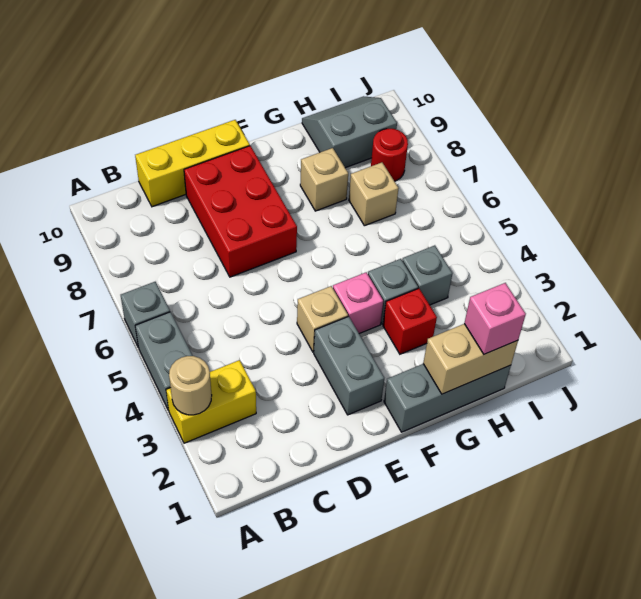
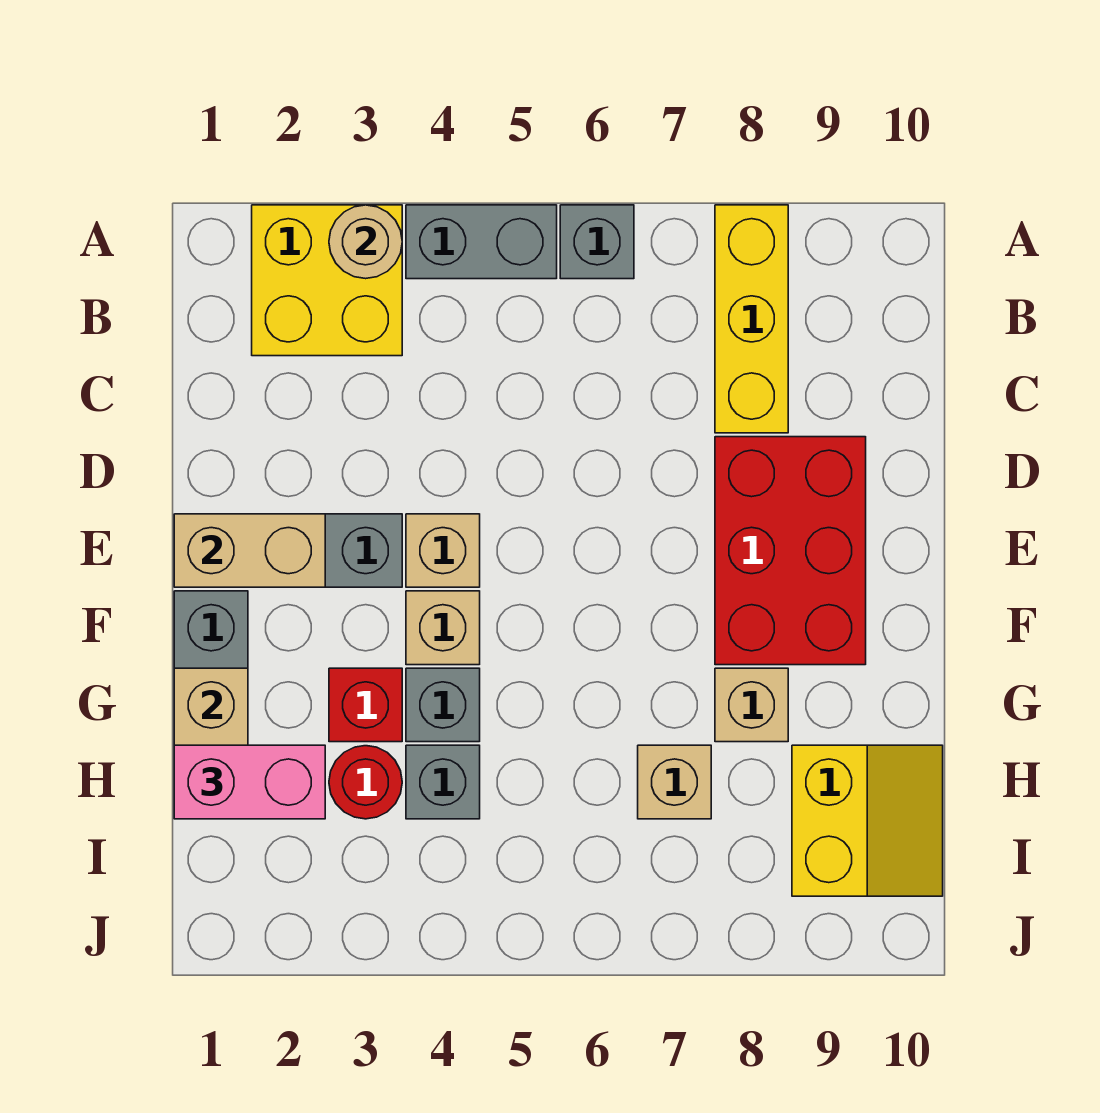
yellow brick A3:B3 level 1 -> yellow brick A2:B3 level 1
yellow brick C10:E10 level 1 -> yellow brick A8:C8 level 1
red brick D7:E9 level 1 -> red brick D8:F9 level 1
none -> tan brick E1:E2 level 2
pink brick F4 level 1 -> tan brick F4 level 1
pink brick H1 level 3 -> pink brick H1:H2 level 3
grey slope H9:I10 level 1 top 9 -> yellow slope H9:I10 level 1 top 9
red round brick I8 level 1 -> red round brick H3 level 1

